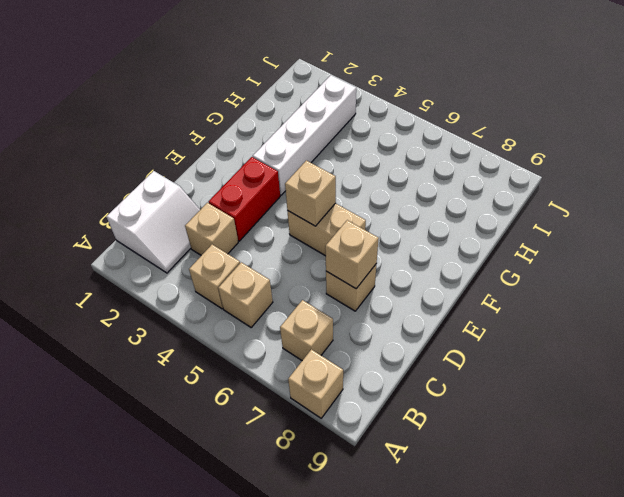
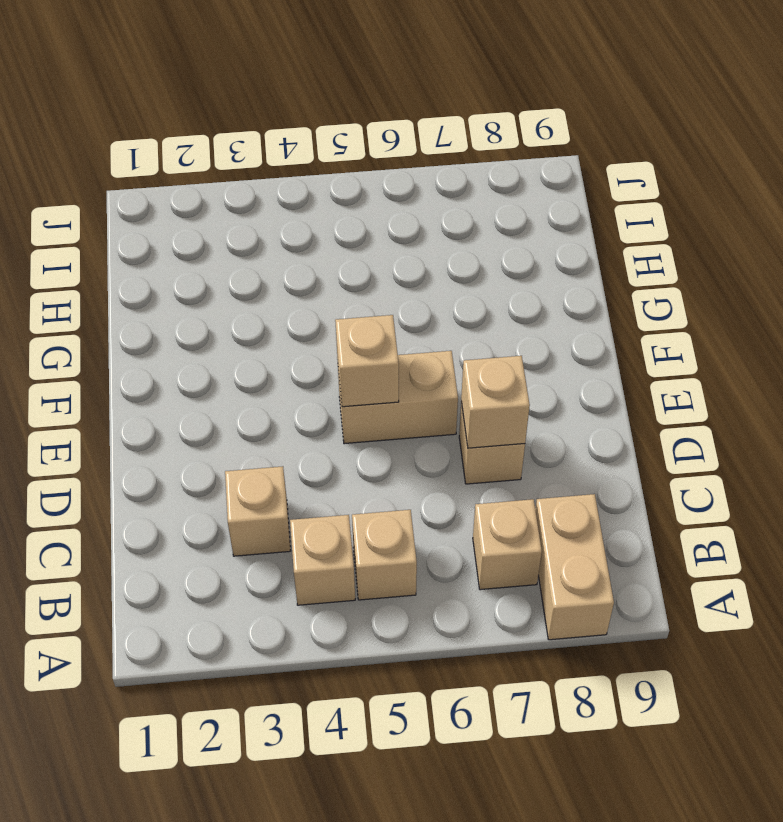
tan brick A8 level 1 -> tan brick A8:B8 level 1
white slope B1:C2 level 1 top 1 -> none
red brick D3:E3 level 1 -> none
white brick F3:I3 level 1 -> none

